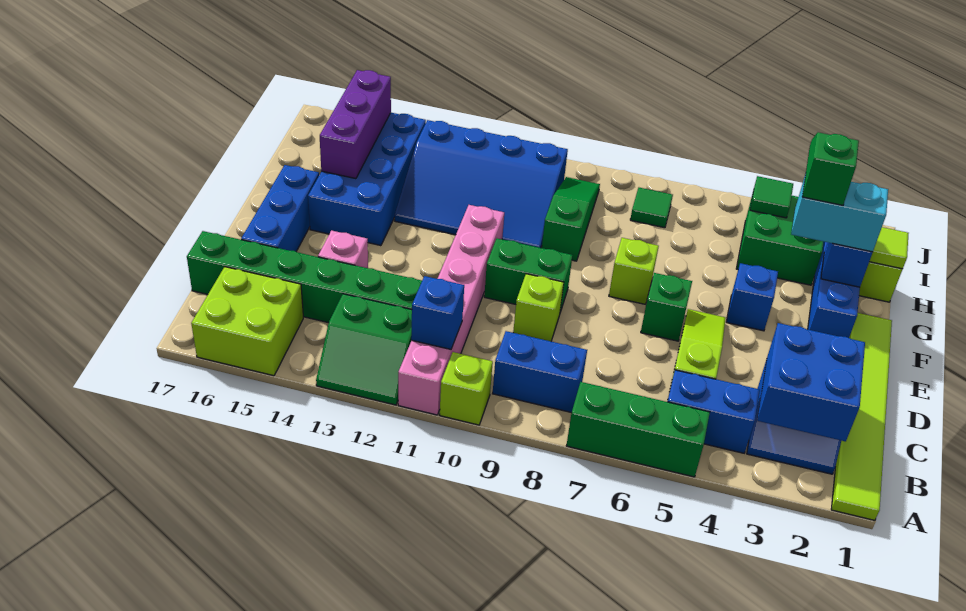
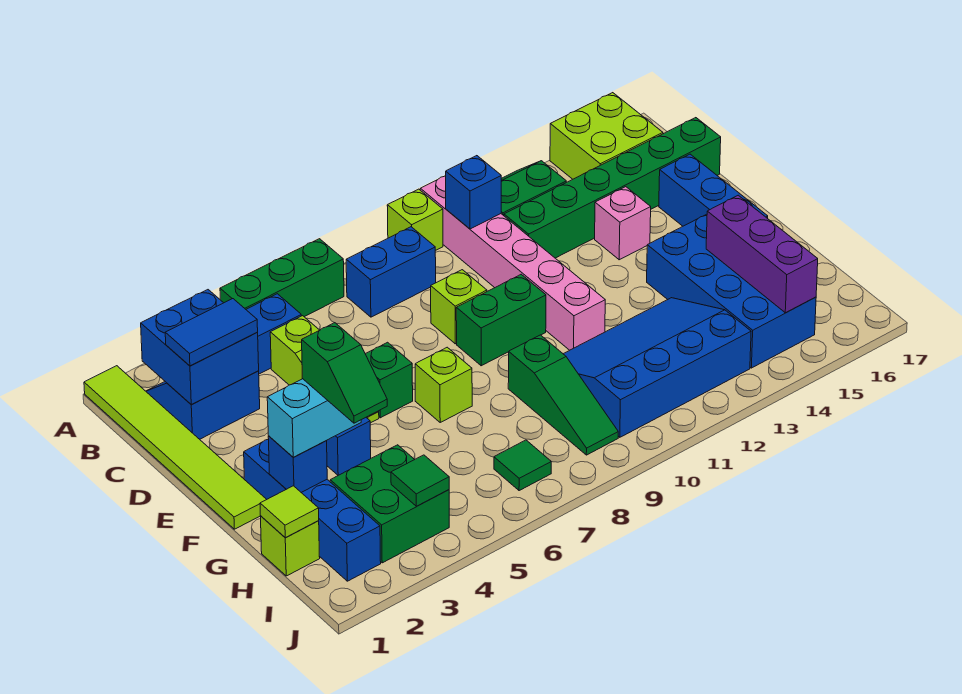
none -> blue tile C2:C3 level 3

